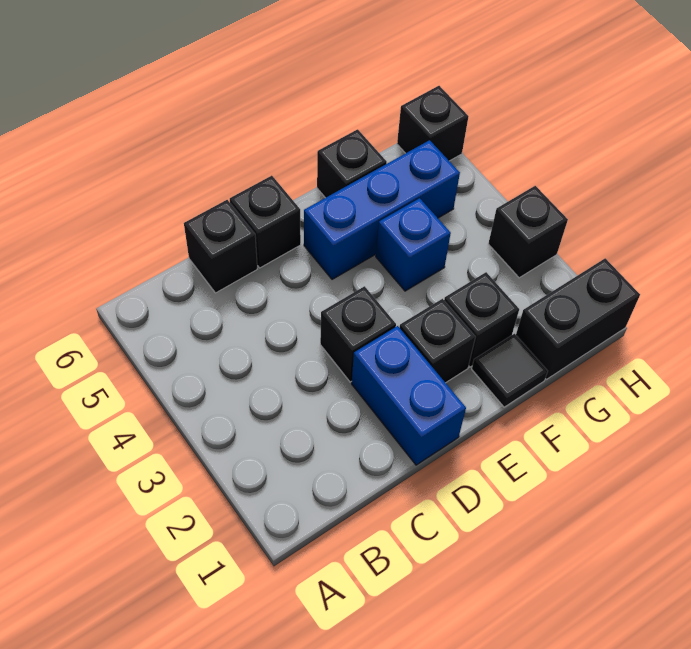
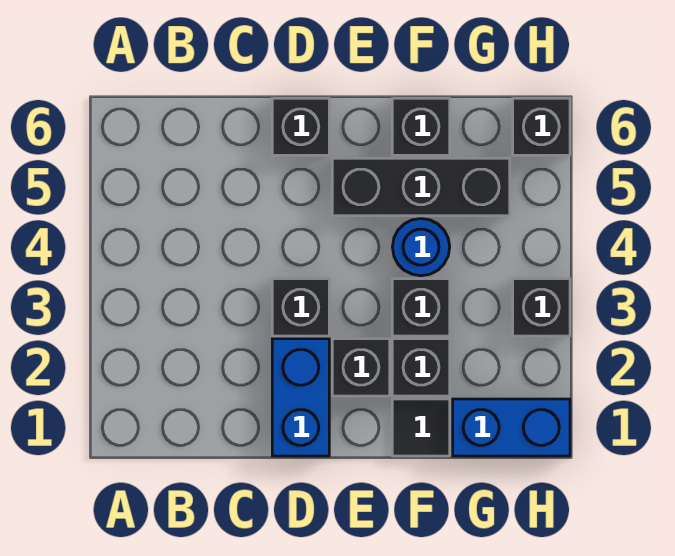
black brick C6 level 1 -> black brick F3 level 1
blue brick E5:G5 level 1 -> black brick E5:G5 level 1
blue brick F4 level 1 -> blue round brick F4 level 1
black brick G1:H1 level 1 -> blue brick G1:H1 level 1

